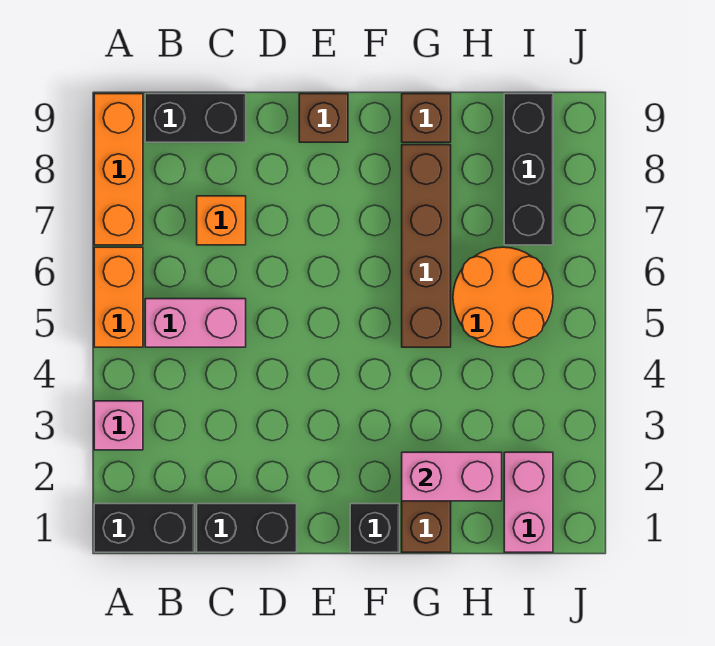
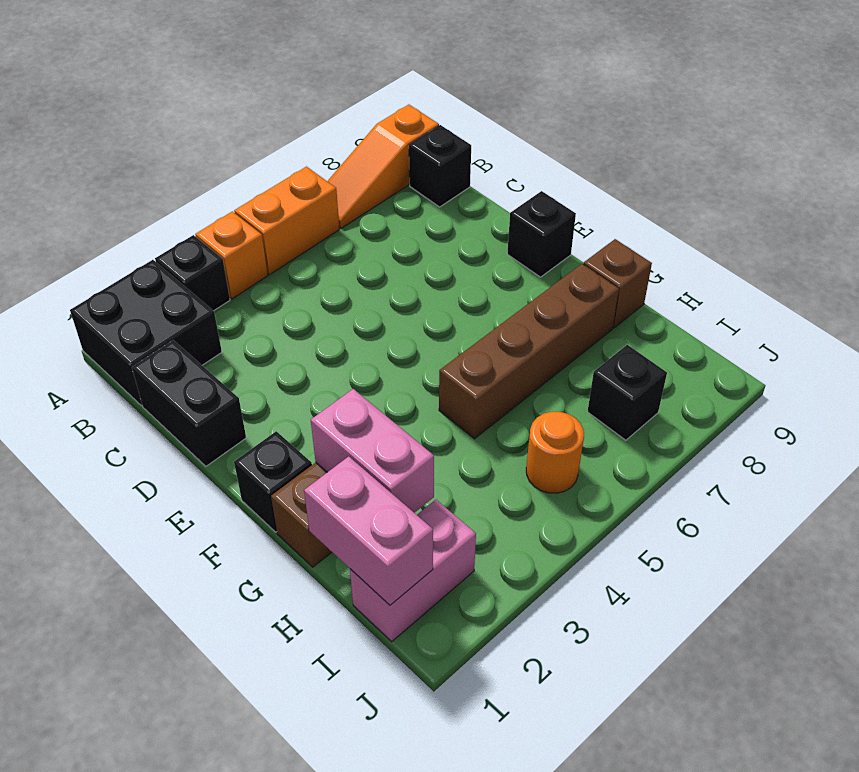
black brick A1:B1 level 1 -> black brick A1:B2 level 1
pink brick A3 level 1 -> black brick A3 level 1
orange brick A7:A9 level 1 -> orange slope A7:A9 level 1 top 9
pink brick B5:C5 level 1 -> pink brick H1:I1 level 2
black brick B9:C9 level 1 -> black brick B9 level 1
orange brick C7 level 1 -> orange brick A4 level 1
brown brick E9 level 1 -> black brick E9 level 1
orange round brick H5:I6 level 1 -> orange round brick I5 level 1
black brick I7:I9 level 1 -> black brick I7 level 1

